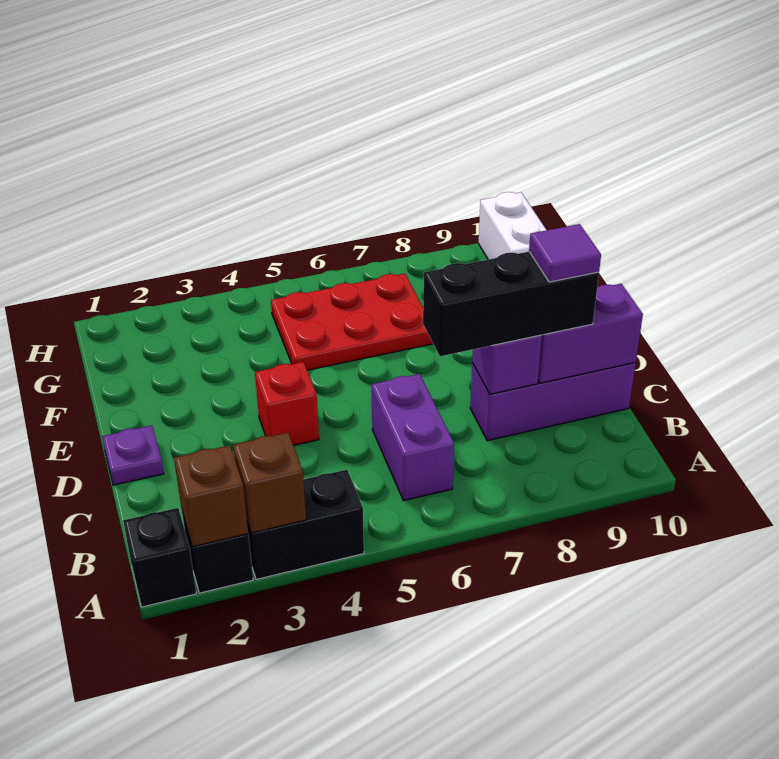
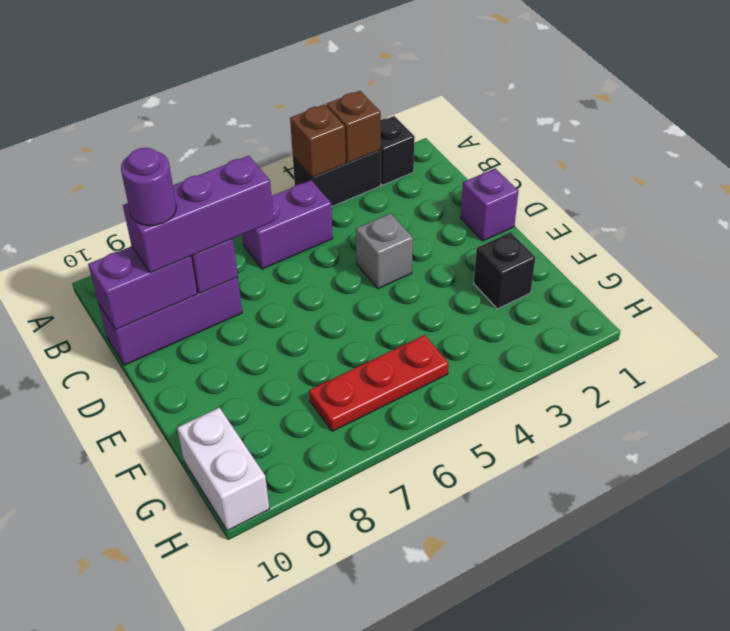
black brick A1 level 1 -> black brick F2 level 1
brown brick A2 level 2 -> brown brick A4 level 2
purple brick B6:C6 level 1 -> purple brick B5:B6 level 1
black brick C7:C9 level 3 -> purple brick C7:C9 level 3
purple tile C9 level 4 -> purple round brick C9 level 4
purple plate D1 level 1 -> purple brick D1 level 1
red brick D4 level 1 -> grey brick D4 level 1
red plate F5:G7 level 1 -> red plate G5:G7 level 1

